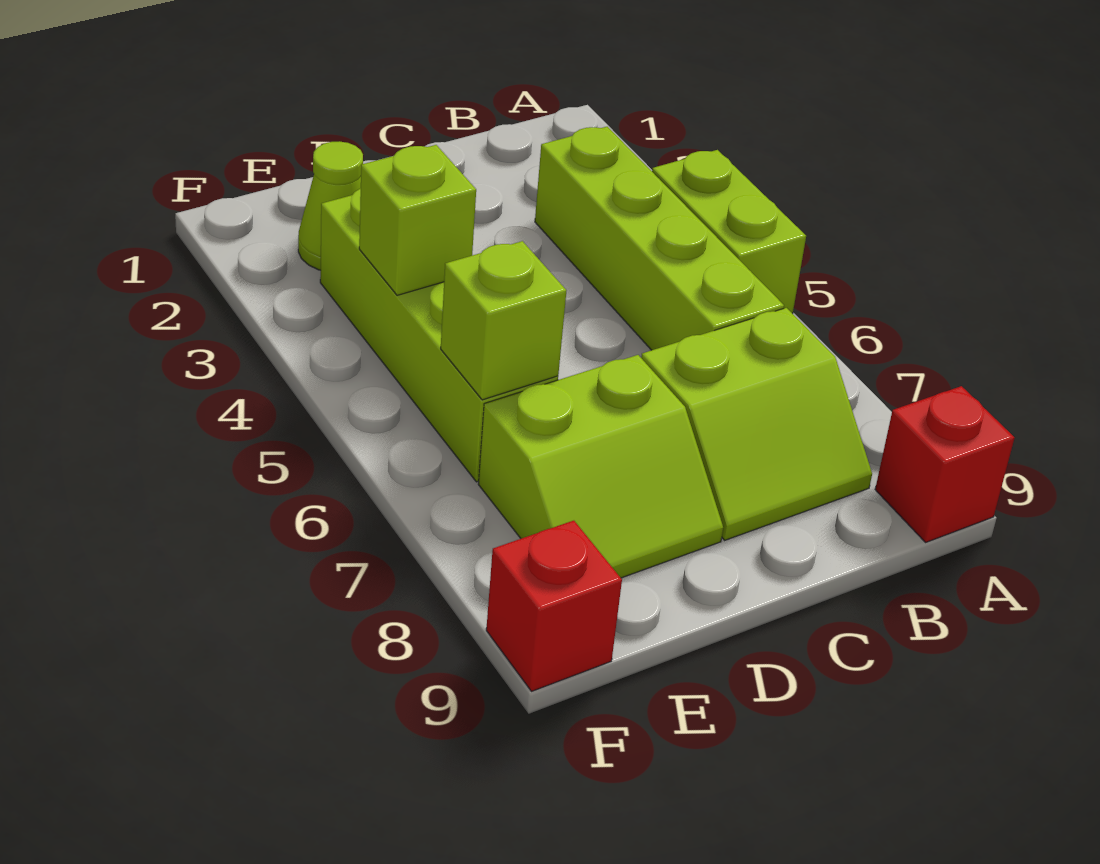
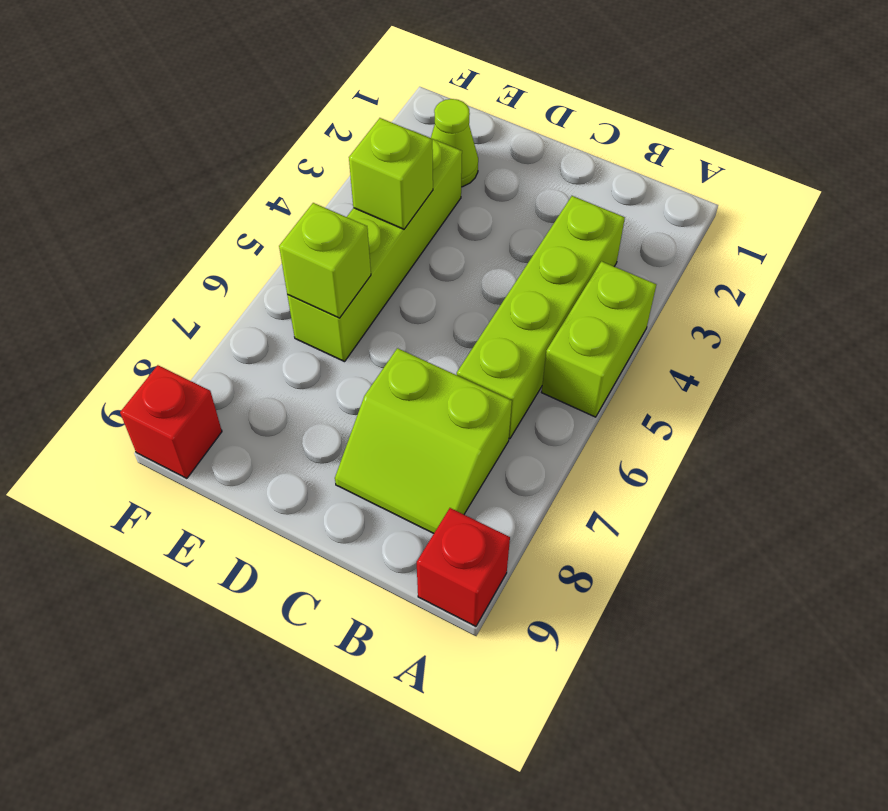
lime slope D7:E8 level 1 top 7 -> none

